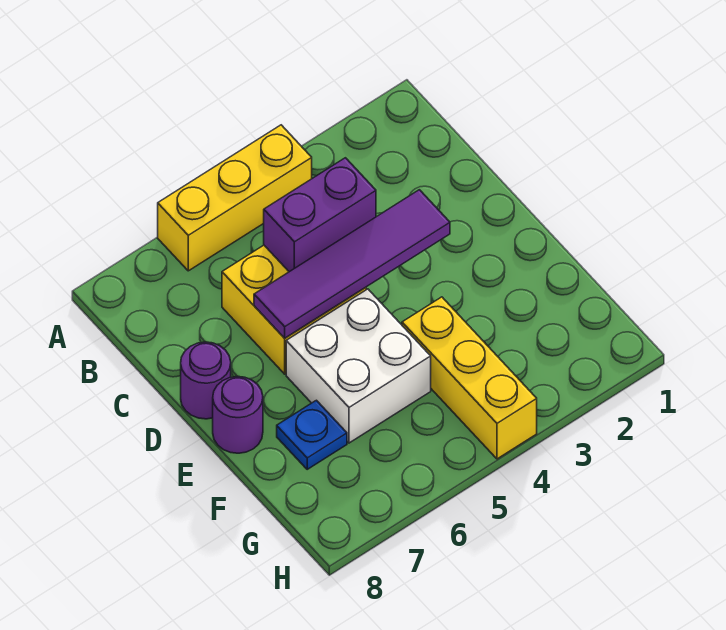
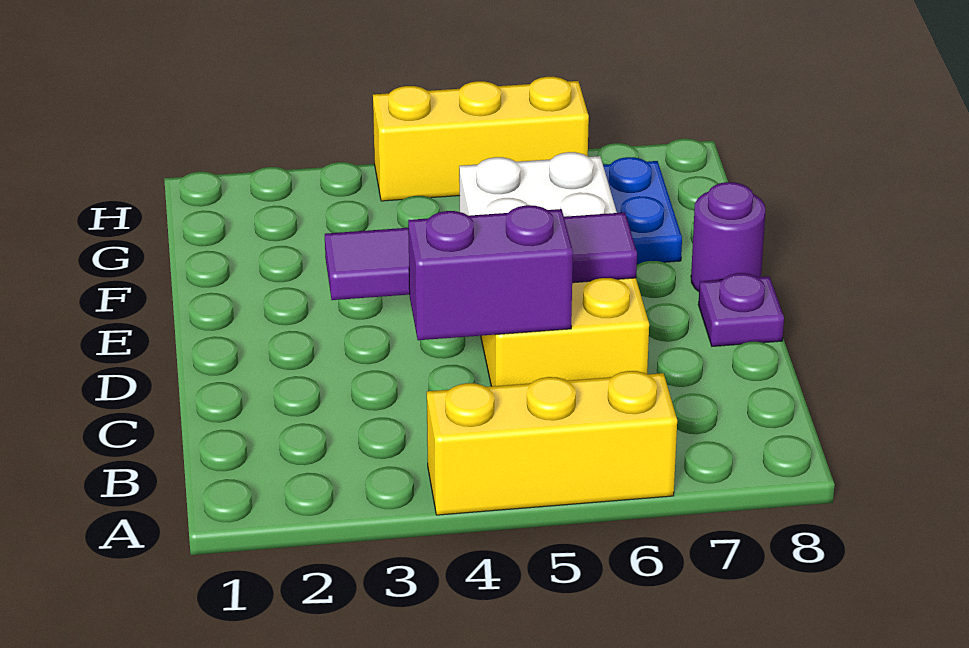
purple round brick D8 level 1 -> purple plate D8 level 1
yellow brick F4:H4 level 1 -> yellow brick H4:H6 level 1
blue plate F7 level 1 -> blue plate F7:G7 level 1

